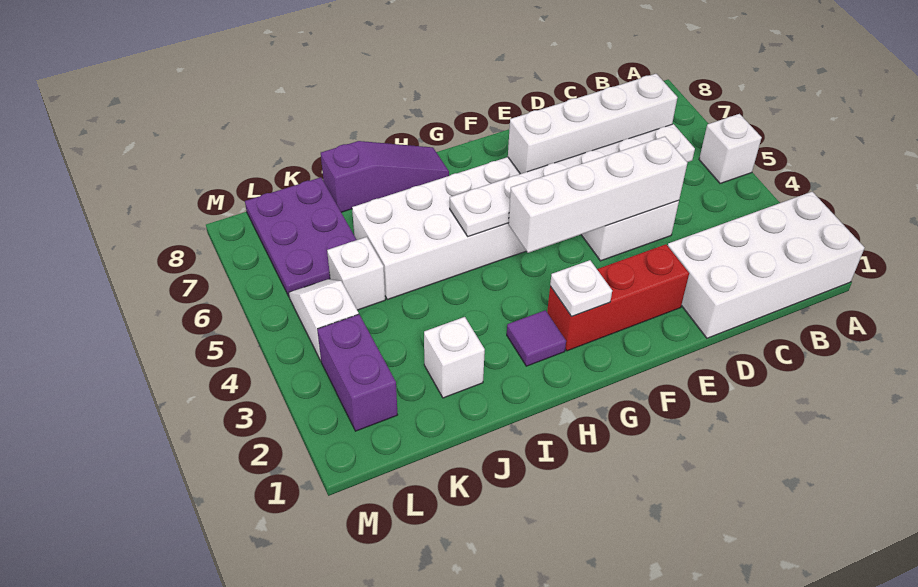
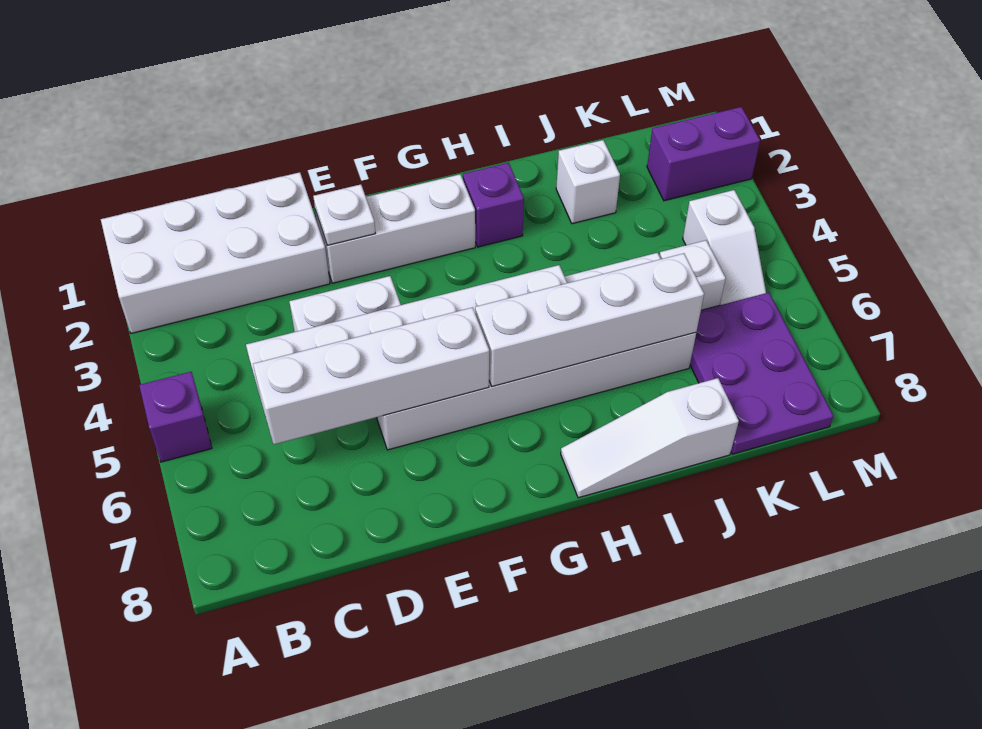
white brick A5 level 1 -> purple brick A5 level 1
white brick D4:G4 level 2 -> white brick G6:J6 level 2
red brick E2:G2 level 1 -> white brick E2:G2 level 1
white plate G2 level 2 -> white plate E2 level 2
purple tile H2 level 1 -> purple brick H2 level 1
purple slope H8:J8 level 1 top J -> white slope H8:J8 level 1 top J
purple brick L2:L3 level 1 -> purple brick L2:M2 level 1

